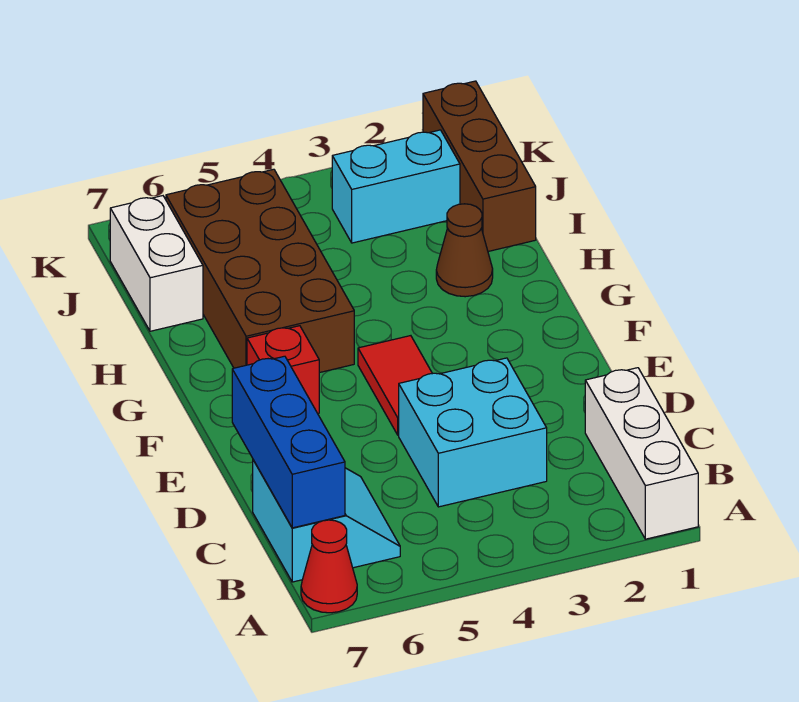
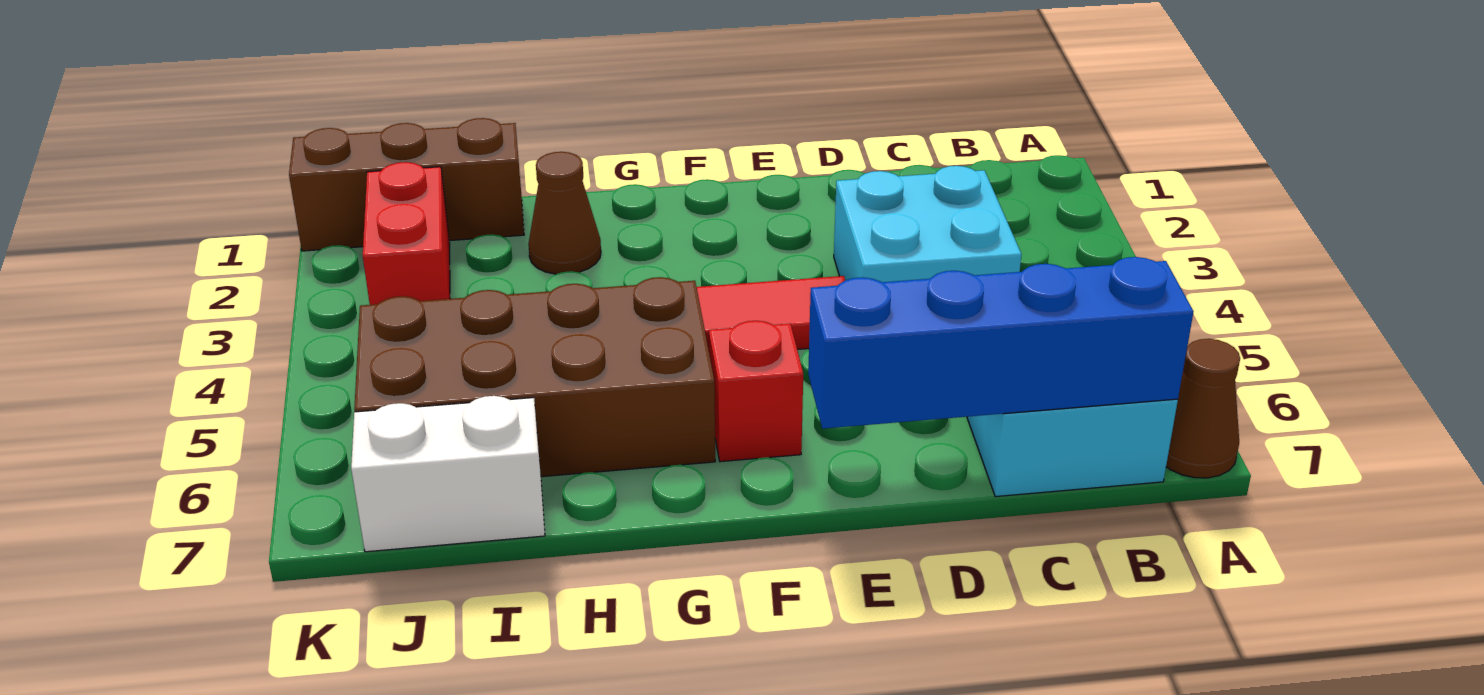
white brick A1:C1 level 1 -> none
red cone A7 level 1 -> brown cone A7 level 1
blue brick B7:D7 level 2 -> blue brick B7:E7 level 2
cyan brick J2:J3 level 1 -> red brick J2:J3 level 1

